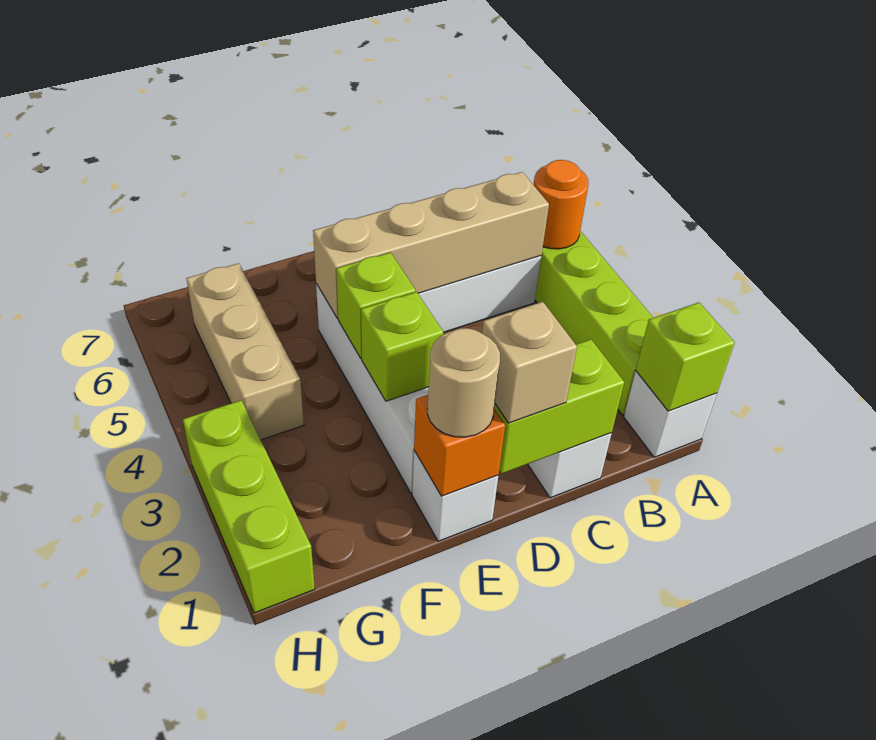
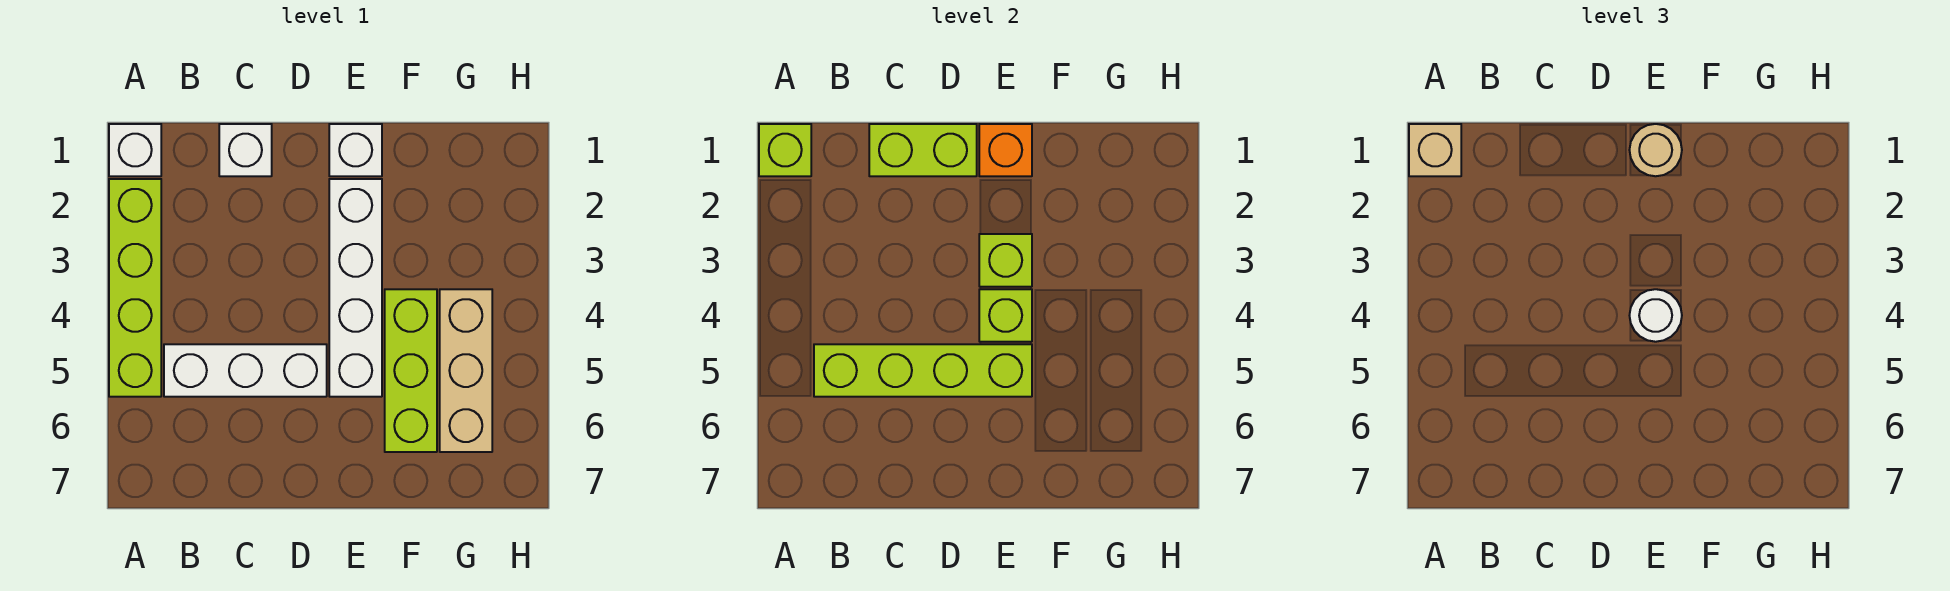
orange round brick A5 level 2 -> none
tan brick B5:E5 level 2 -> lime brick B5:E5 level 2
tan brick D1 level 3 -> tan brick A1 level 3
none -> white round brick E4 level 3
lime brick H1:H3 level 1 -> lime brick F4:F6 level 1

